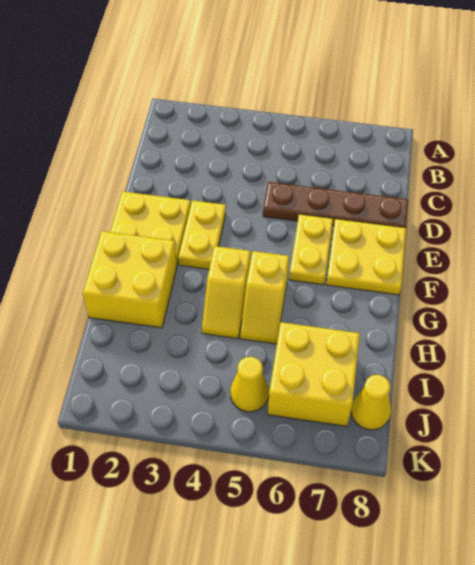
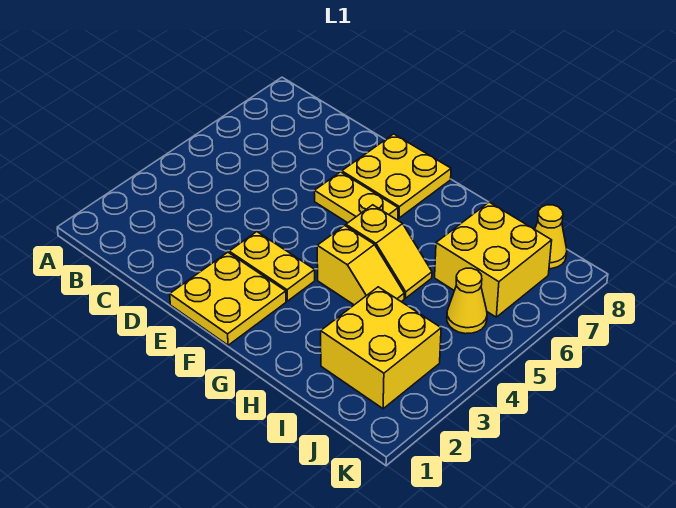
brown plate D5:D8 level 1 -> none
yellow brick G1:H2 level 1 -> yellow brick I2:J3 level 1

